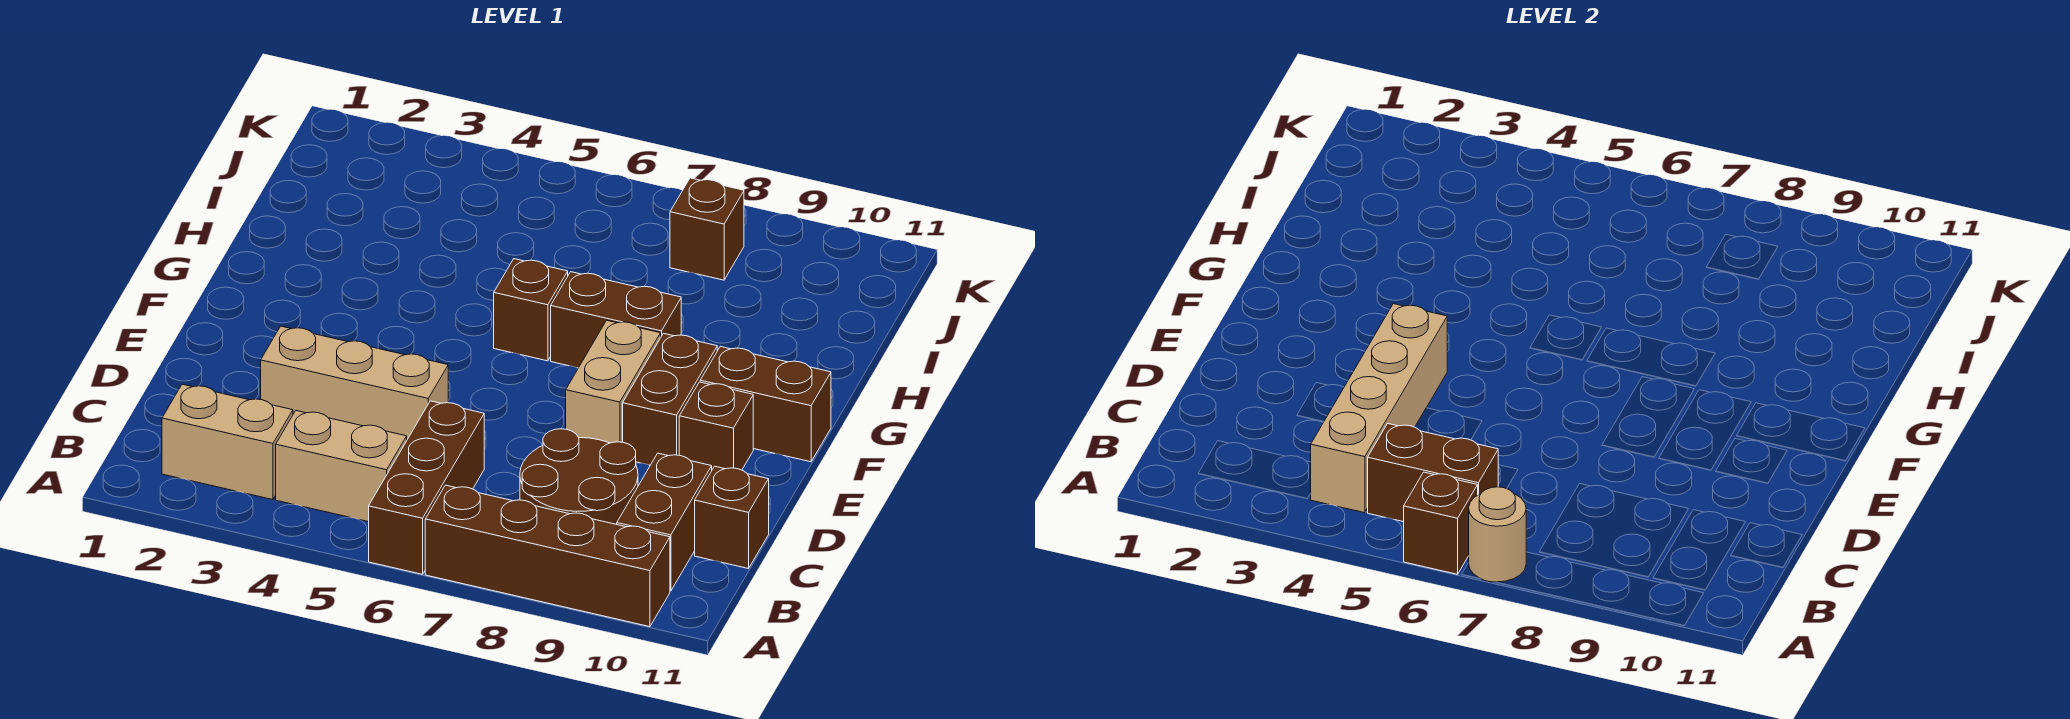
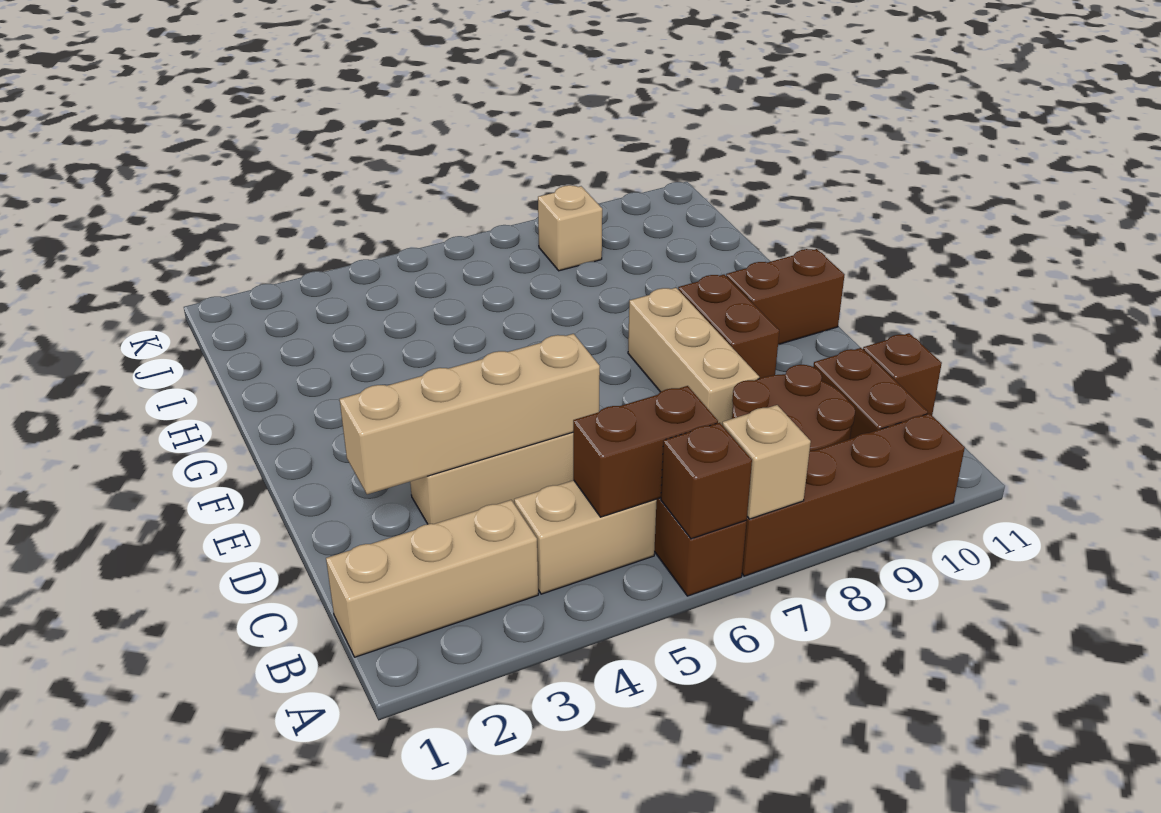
tan round brick A7 level 2 -> tan brick A7 level 2
tan brick B2:B3 level 1 -> tan brick B1:B3 level 1
tan brick B4:E4 level 2 -> tan brick D2:D5 level 2
tan brick E8:F8 level 1 -> tan brick D8:F8 level 1
brown brick E10 level 1 -> none
brown brick G6 level 1 -> none
brown brick G7:G8 level 1 -> none
brown brick J8 level 1 -> tan brick J8 level 1

